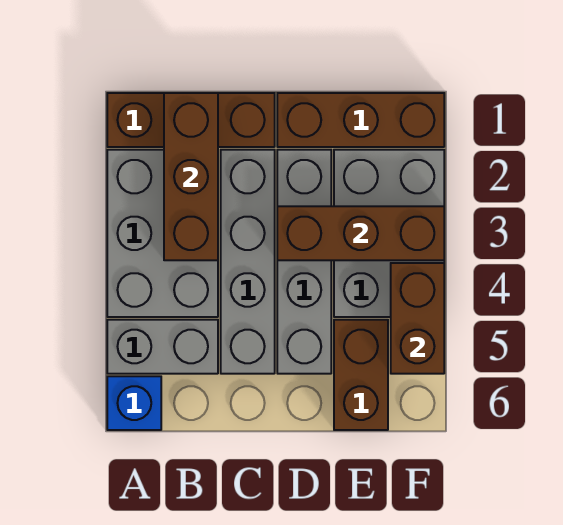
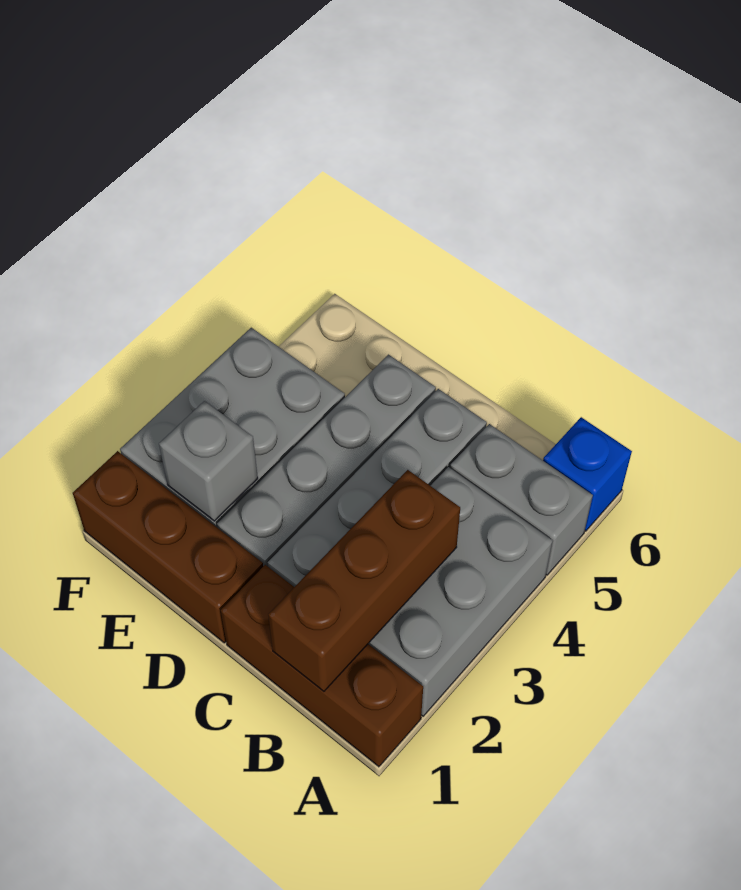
brown brick D3:F3 level 2 -> none
none -> grey brick E2 level 2
brown brick E5:E6 level 1 -> none
brown brick F4:F5 level 2 -> none

